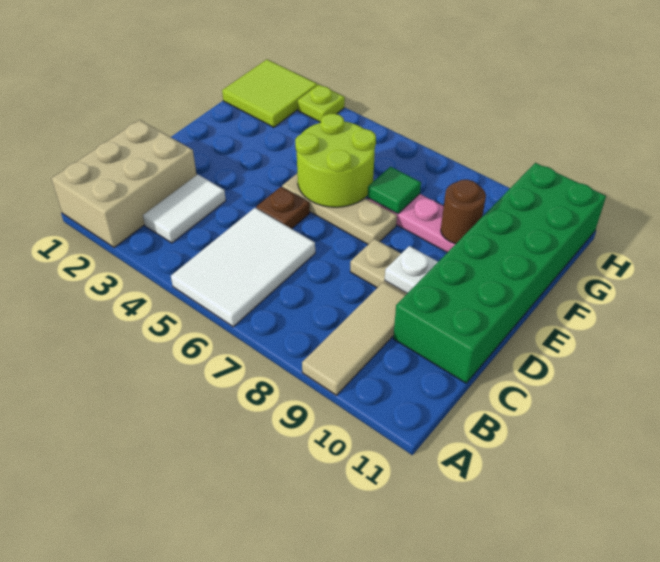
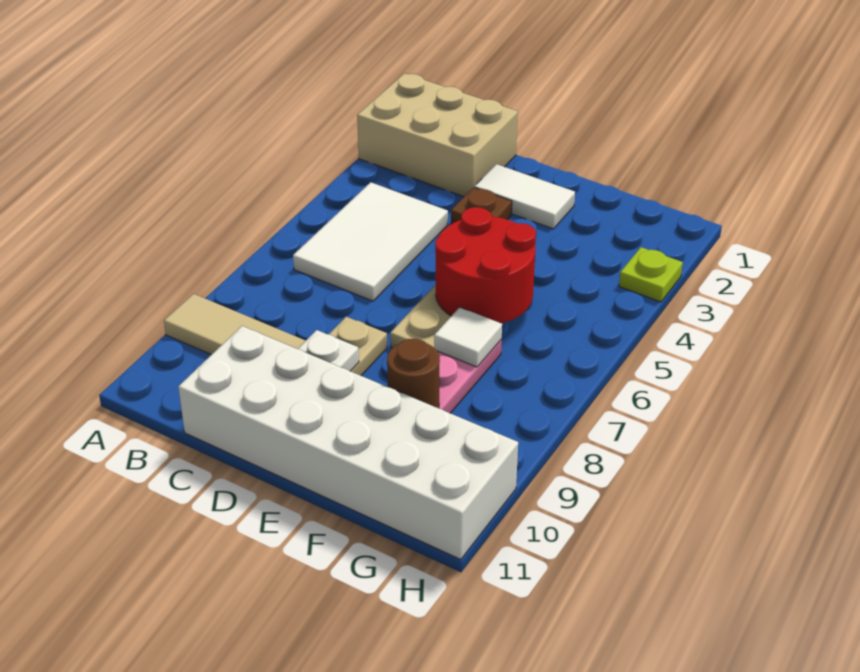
white tile A5:C6 level 1 -> white tile B4:C6 level 1
white tile B3:C3 level 1 -> white tile D2:E2 level 1
green brick C10:H11 level 1 -> white brick C10:H11 level 1
brown plate D5 level 1 -> brown plate D3 level 1
lime round brick E5:F6 level 2 -> red round brick E5:F6 level 2
green tile F7 level 2 -> white tile F7 level 2
lime tile G1:H2 level 1 -> none

